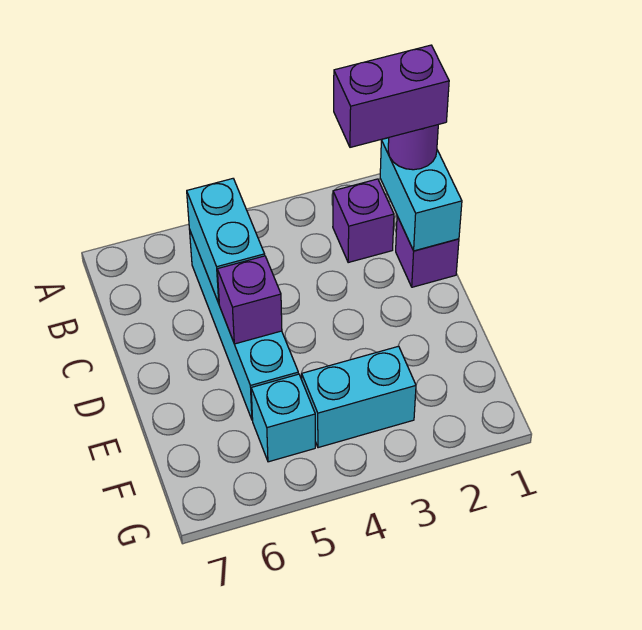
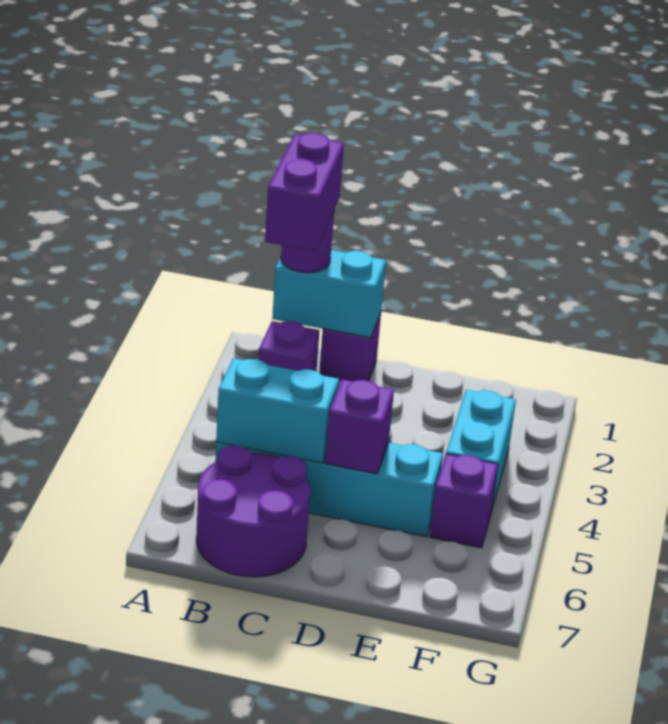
none -> purple round brick B6:C7 level 1
cyan brick F5 level 1 -> purple brick F5 level 1

